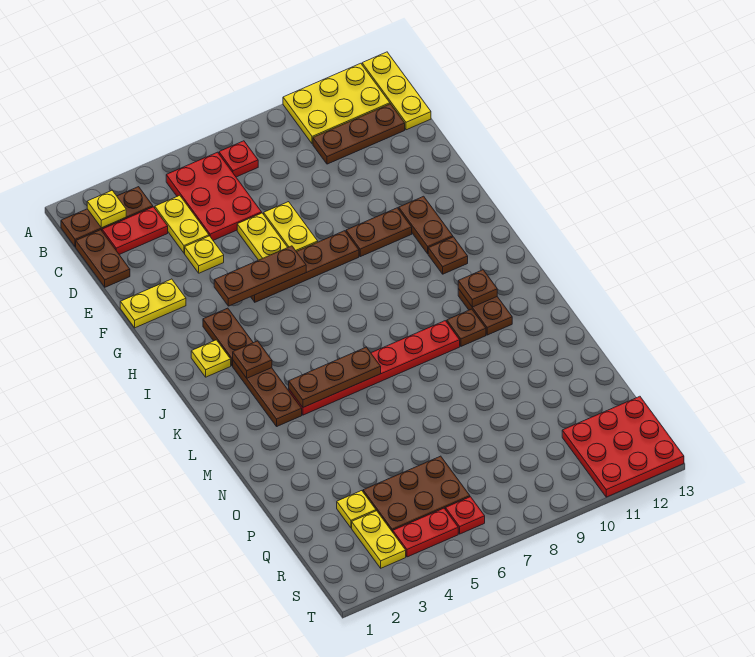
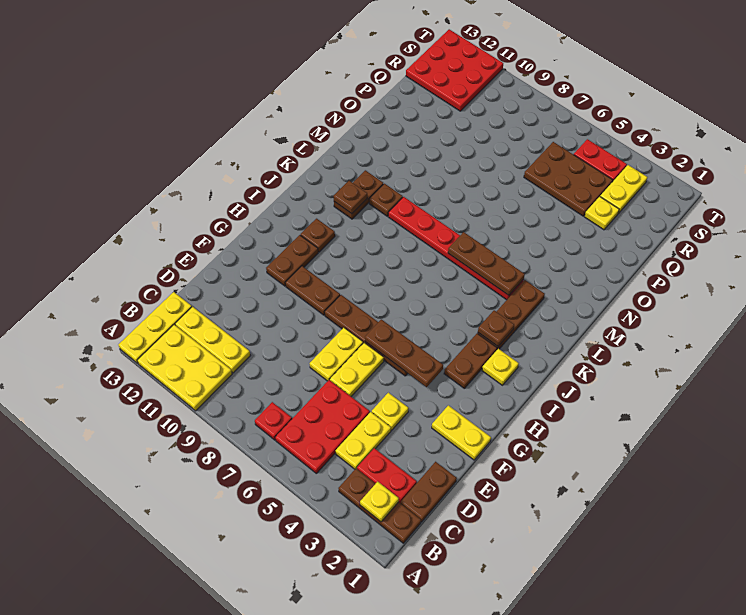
brown plate C10:C12 level 1 -> yellow plate C10:C12 level 1
red plate S6 level 1 -> none

